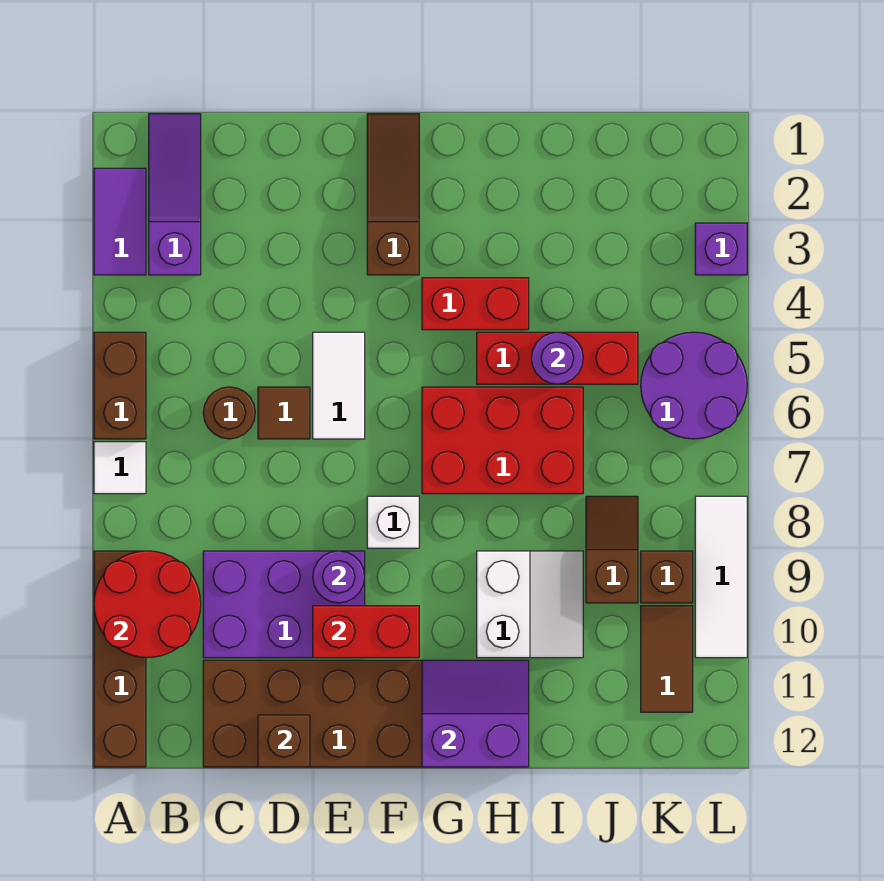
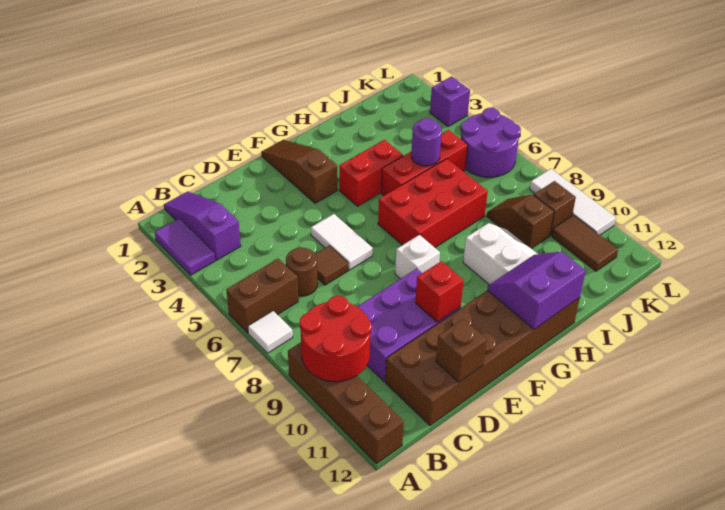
brown brick A5:A6 level 1 -> brown brick A6:B6 level 1
purple round brick E9 level 2 -> none
red brick E10:F10 level 2 -> red brick E10 level 2

